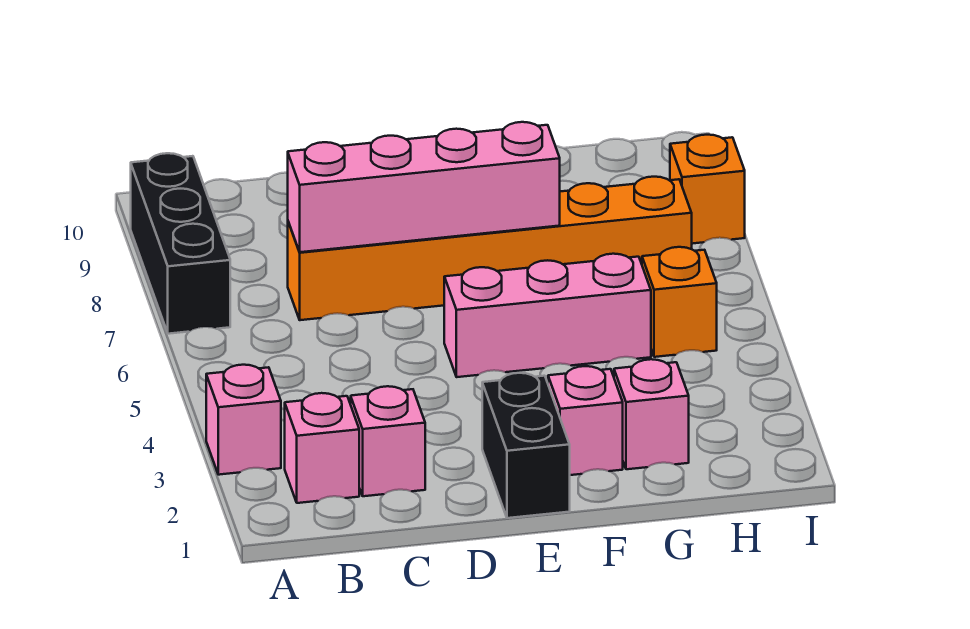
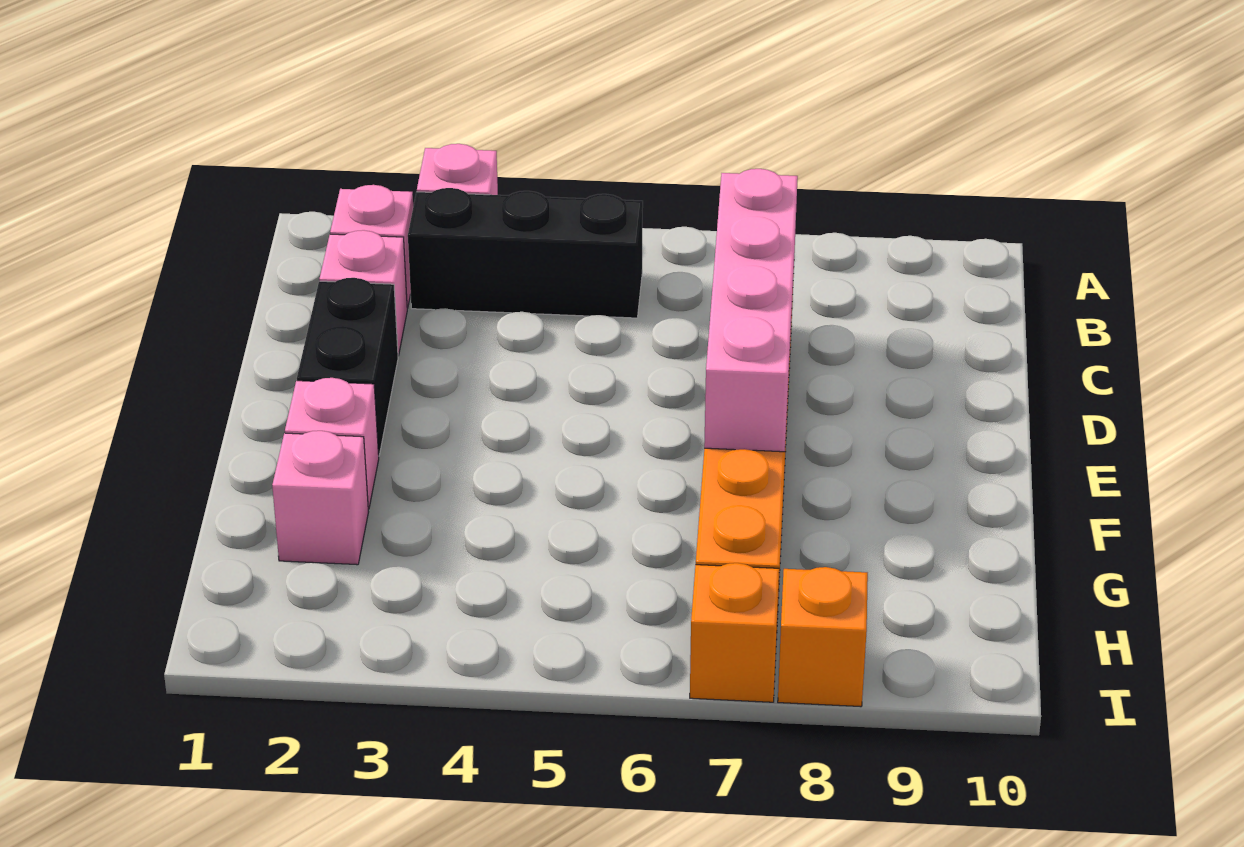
black brick A7:A9 level 1 -> black brick B3:B5 level 1
black brick E1:E2 level 1 -> black brick D2:E2 level 1
pink brick E5:G5 level 1 -> none
orange brick H5 level 1 -> orange brick I7 level 1

